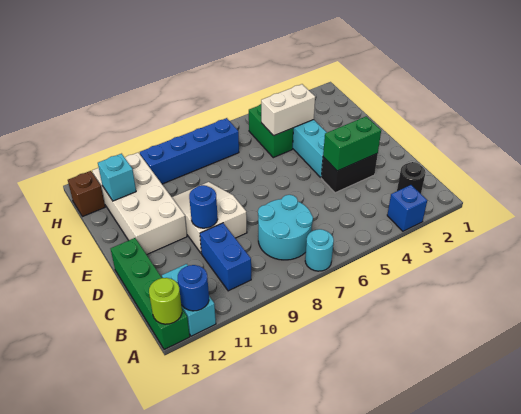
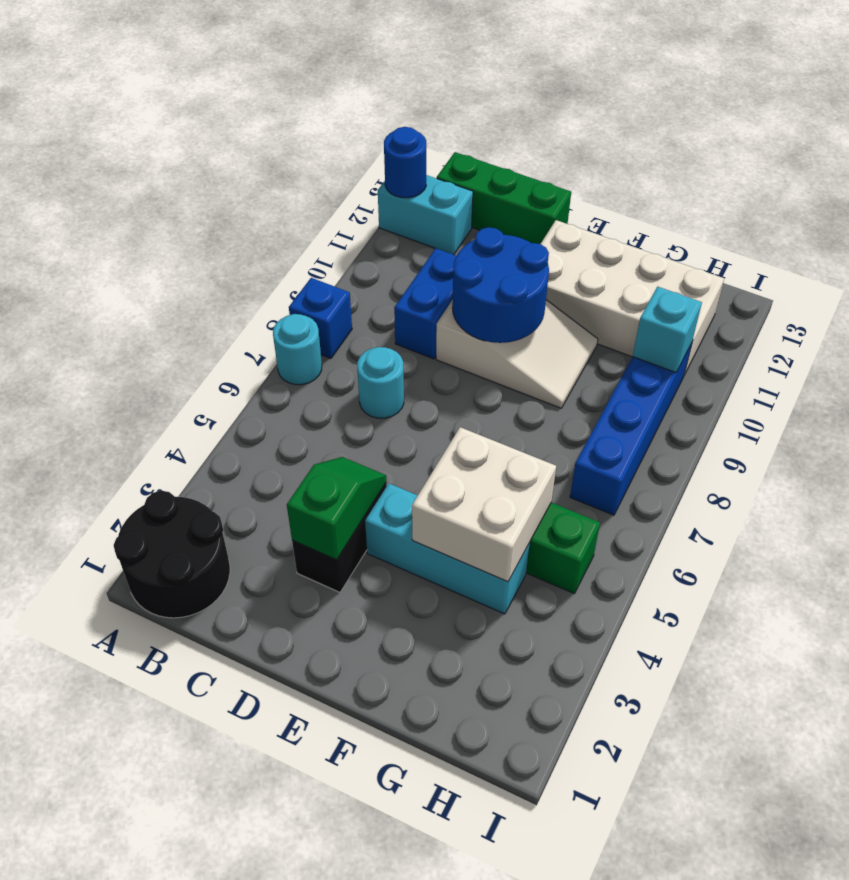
blue brick A3 level 1 -> blue brick A8 level 1
green brick A13:D13 level 1 -> green brick B13:D13 level 1
lime round brick A13 level 2 -> none
black round brick B2 level 1 -> black round brick A1:B2 level 1
cyan round brick B7:C8 level 1 -> cyan round brick C7 level 1
blue brick B10:C10 level 1 -> blue brick C9:C10 level 1
green brick D3:D4 level 2 -> green slope D3:D4 level 2 top 3
blue round brick D10 level 2 -> blue round brick D9:E10 level 2
white brick G4:G5 level 2 -> white brick F4:G5 level 2
cyan brick G12 level 2 -> cyan brick H10 level 2
brown brick H13 level 1 -> none

